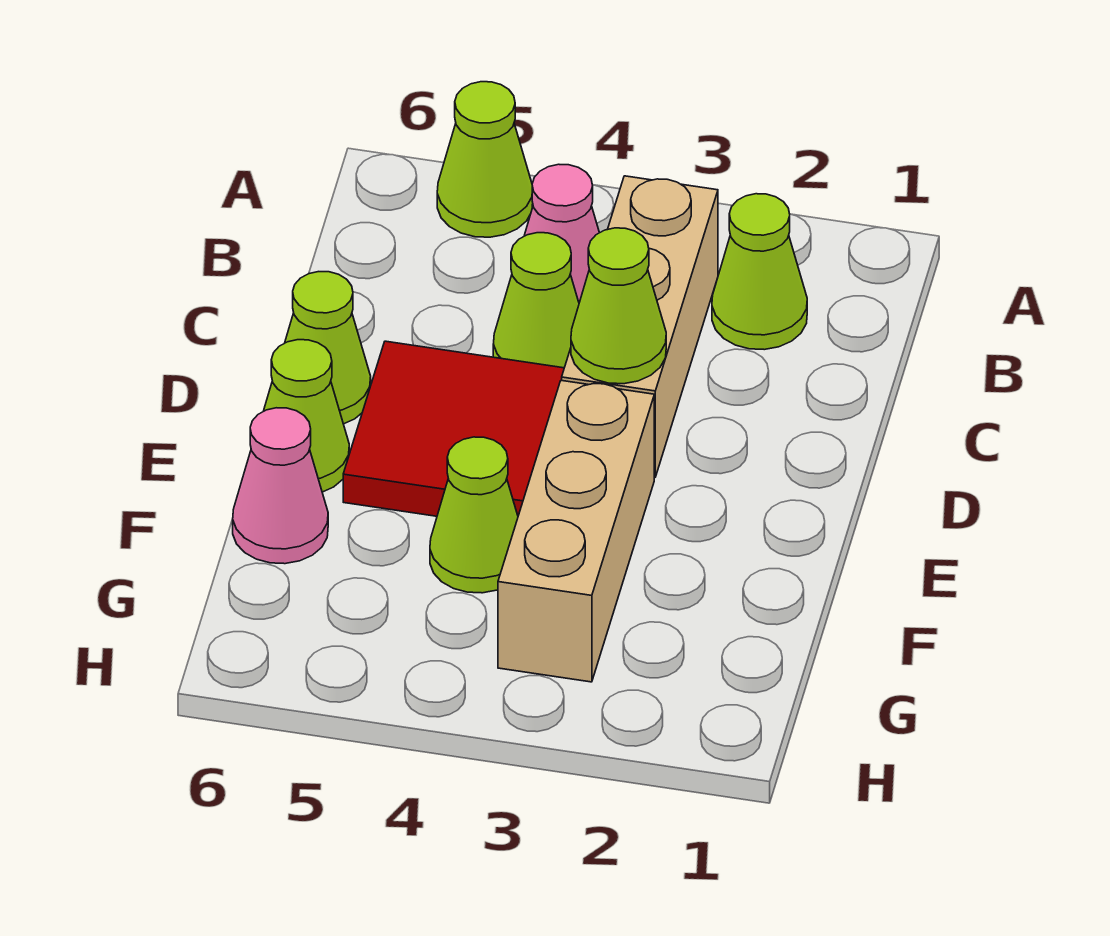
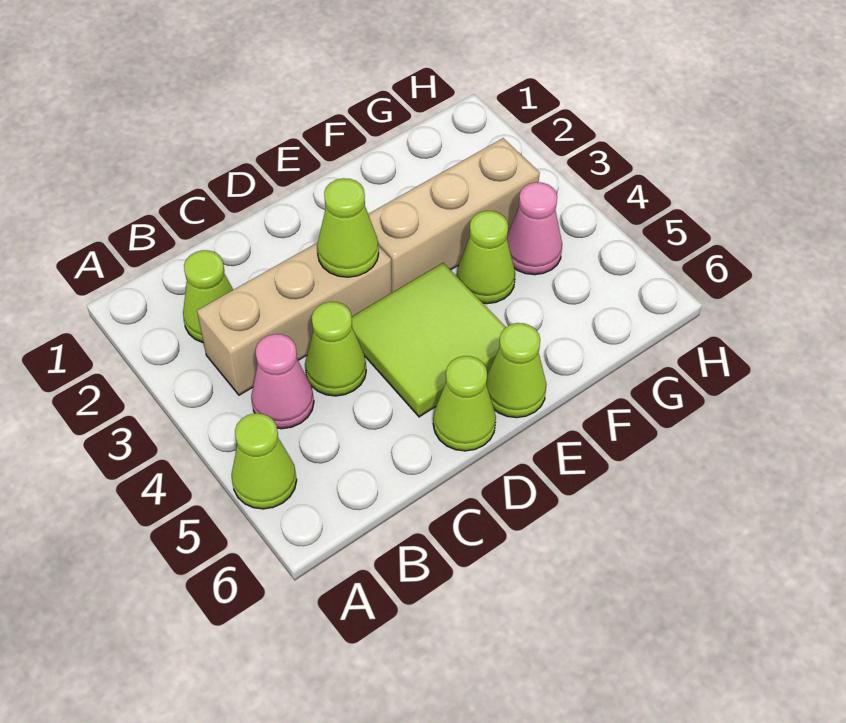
red tile D4:E5 level 1 -> lime tile D4:E5 level 1
pink cone F6 level 1 -> pink cone G4 level 1

